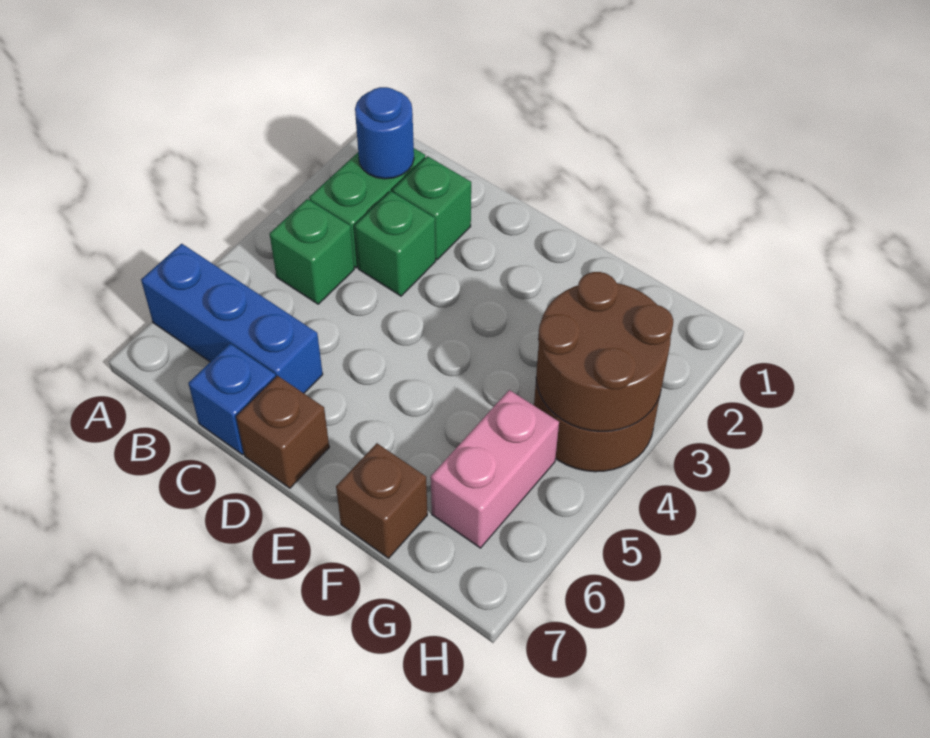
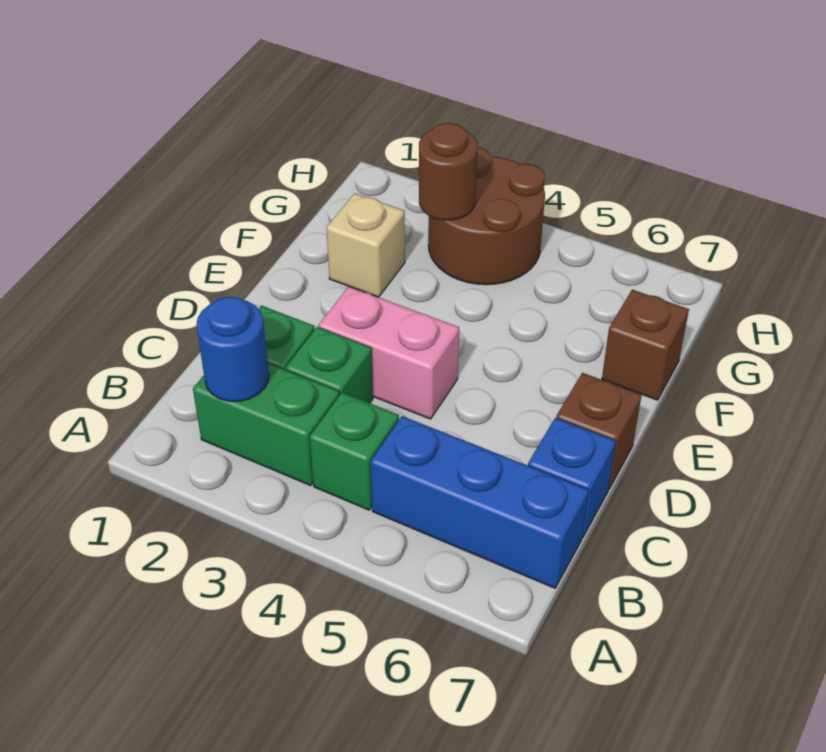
blue brick A6:C6 level 1 -> blue brick B5:B7 level 1
none -> tan brick F2 level 1
brown round brick G3:H4 level 2 -> brown round brick G3 level 2
pink brick G5:G6 level 1 -> pink brick D3:D4 level 1

